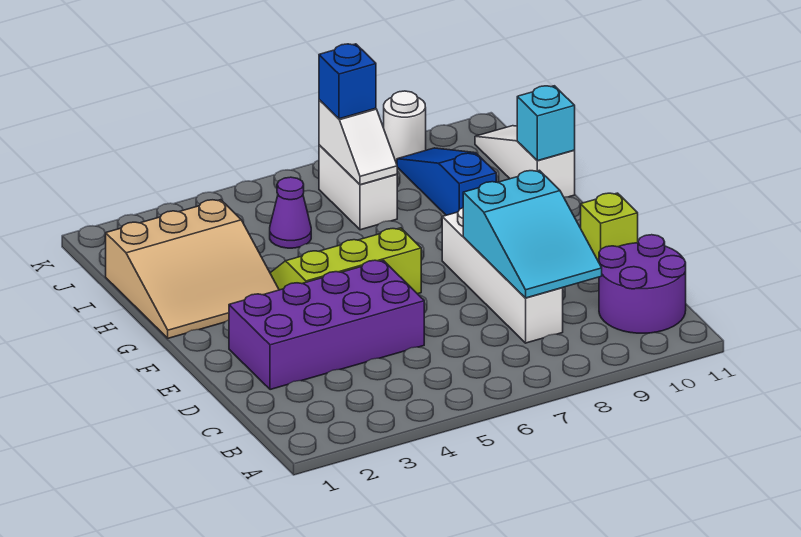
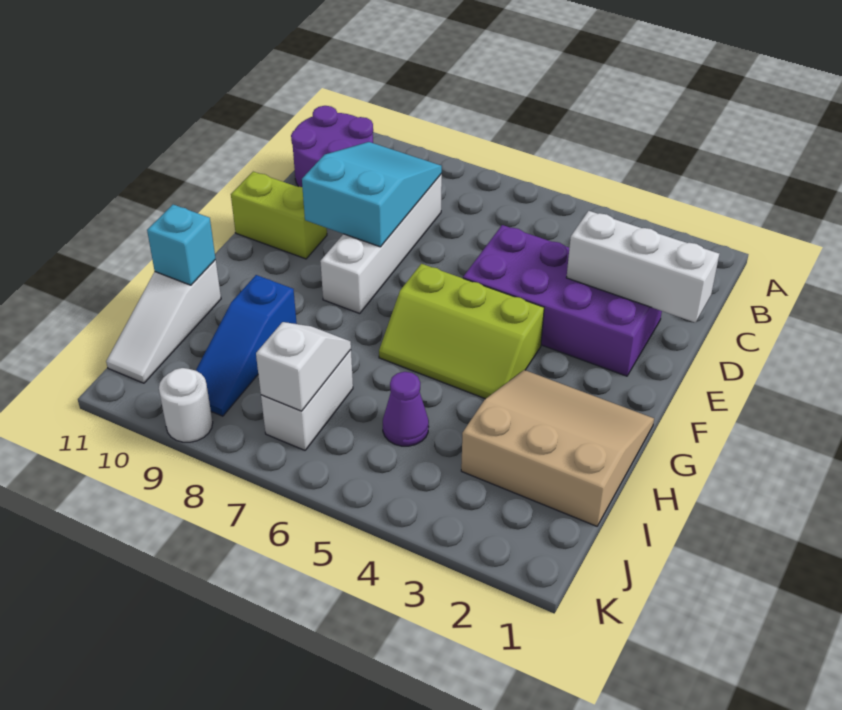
none -> white brick D1:D3 level 2
lime brick E11 level 1 -> lime brick E10:E11 level 1
blue brick J7 level 3 -> none

